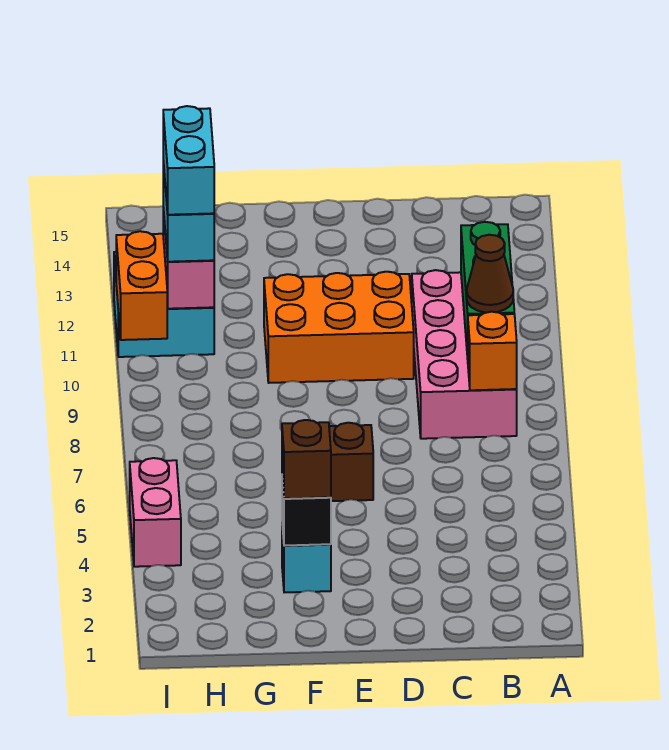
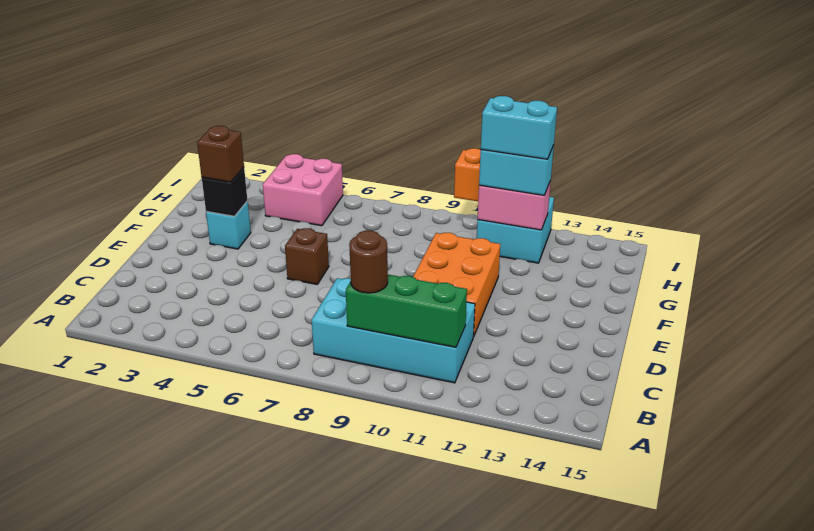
pink brick B8:C11 level 1 -> cyan brick B8:C11 level 1
orange brick B8 level 2 -> none
brown cone B9 level 3 -> brown round brick B9 level 3
pink brick I4:I5 level 1 -> pink brick H4:I5 level 1

